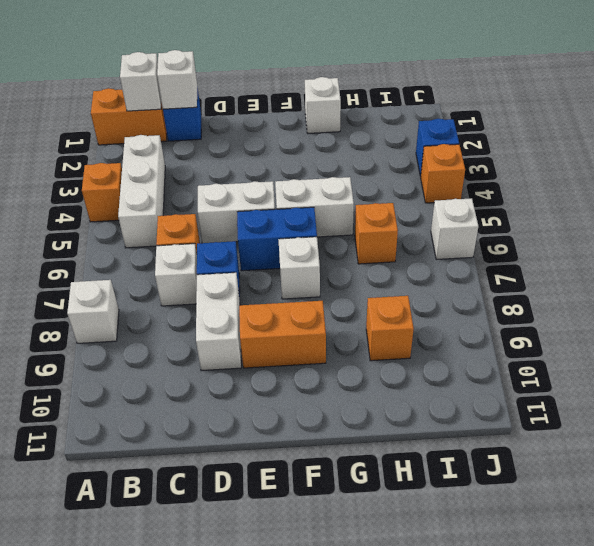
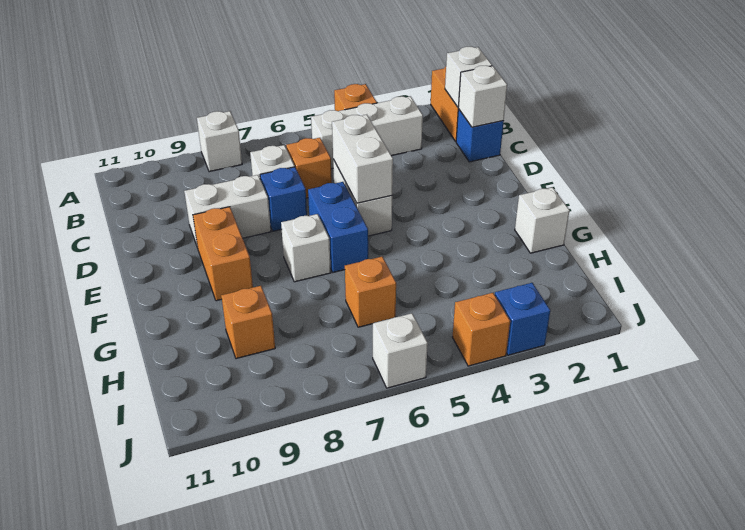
white brick F5:G5 level 1 -> white brick D5:E5 level 2

